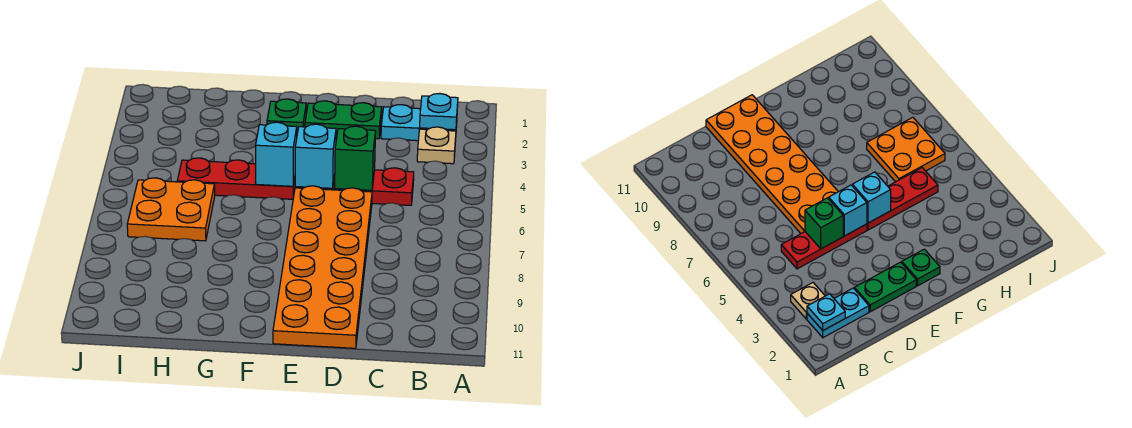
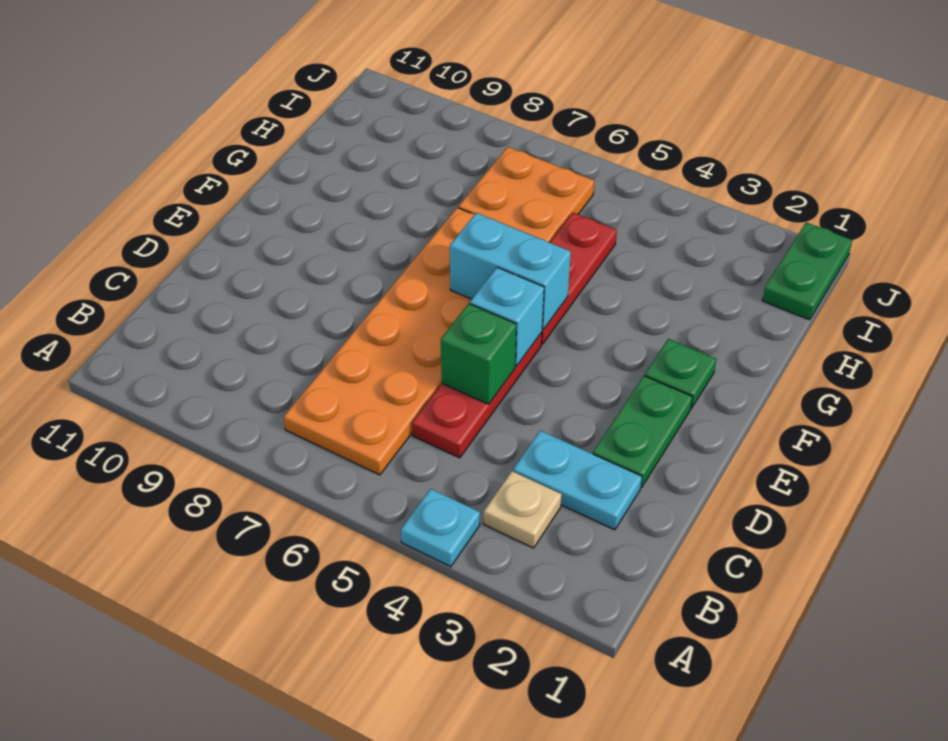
cyan plate B2:C2 level 1 -> cyan plate C2:C3 level 1
cyan plate B2 level 2 -> cyan plate A4 level 1
orange plate D6:E11 level 1 -> orange plate B6:G7 level 1
cyan brick F5 level 2 -> cyan brick F5:F6 level 2
none -> green plate I1:J1 level 1

